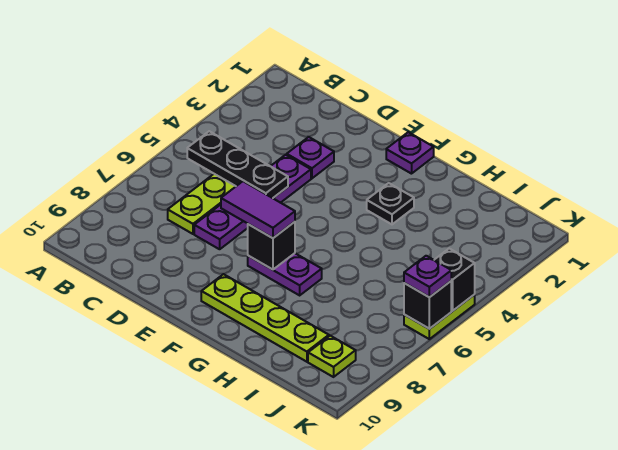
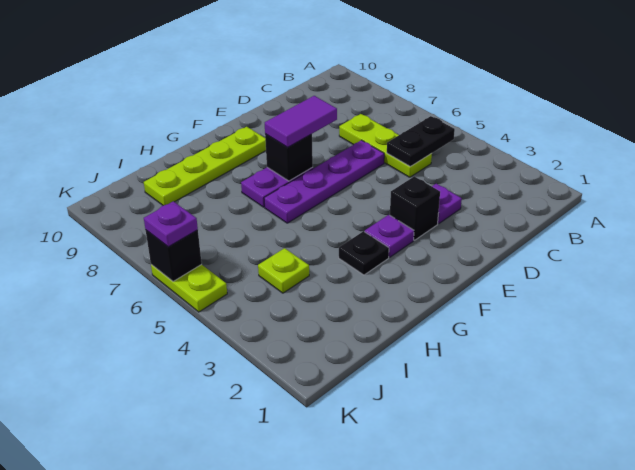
black plate B5:D5 level 2 -> black plate B5:C5 level 2
purple plate D4:D7 level 1 -> purple plate D6:G6 level 1
purple plate F1 level 1 -> purple plate F3 level 1
lime plate J9 level 1 -> lime plate I4 level 1
black brick K5 level 2 -> black brick E3 level 1

